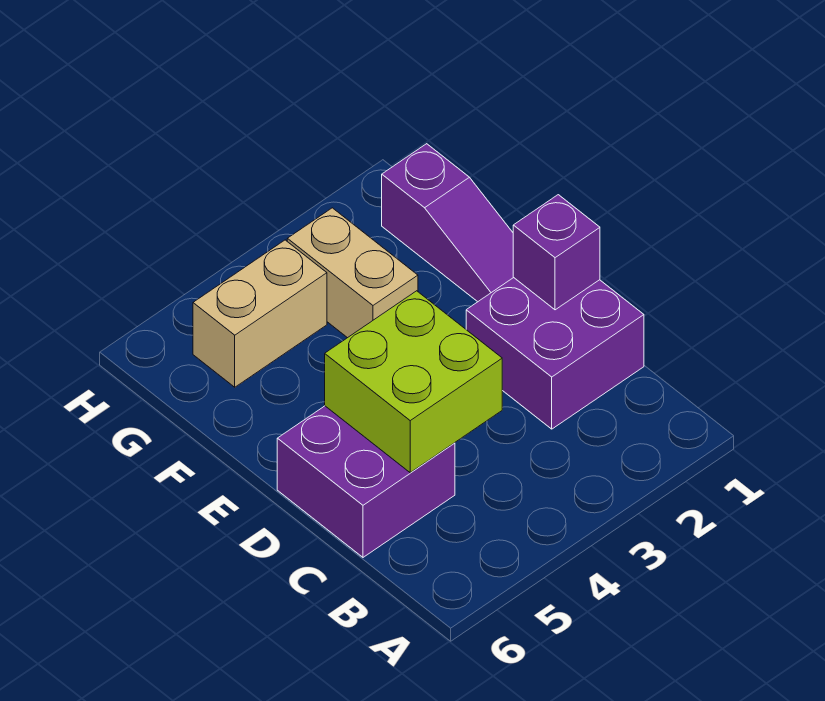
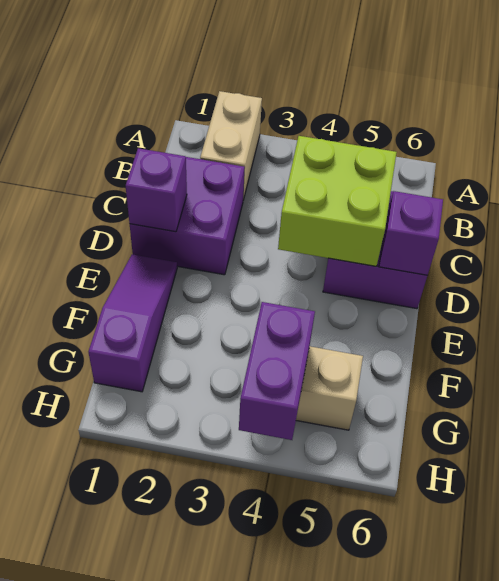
none -> purple brick D6 level 2
tan brick F3:G3 level 1 -> tan brick A2:B2 level 1
none -> purple brick G4:H4 level 2

